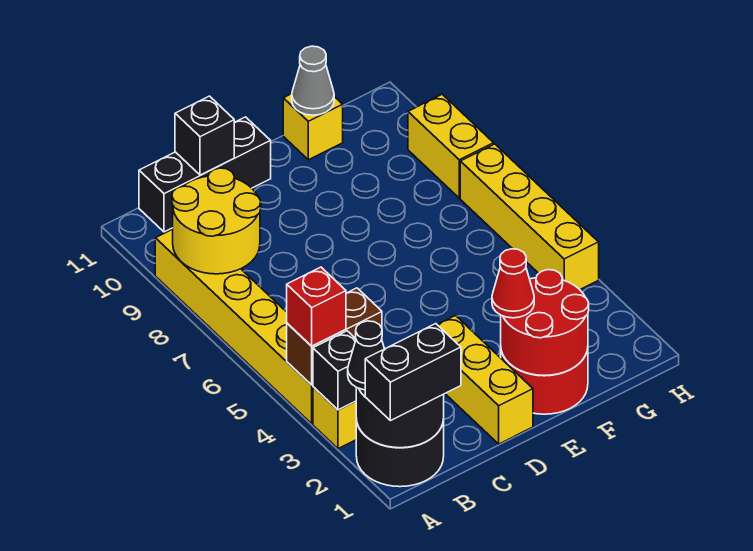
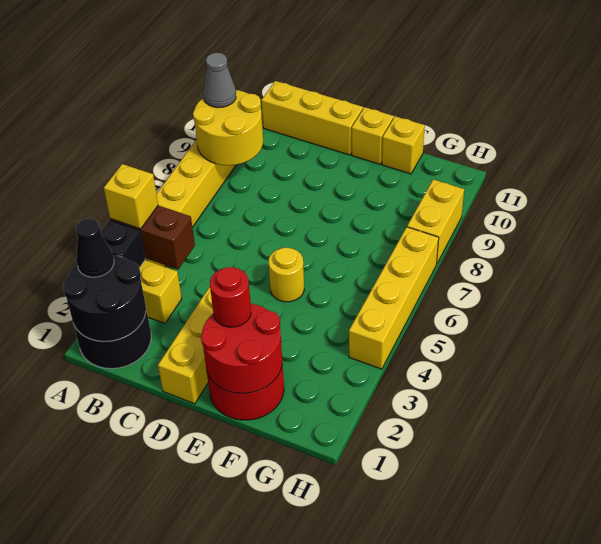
black brick A1:B1 level 3 -> none
red brick A4 level 3 -> yellow brick A4 level 3
black brick B11:D11 level 1 -> yellow brick B11:D11 level 1
black brick C11 level 2 -> none
red cone E2 level 3 -> red round brick E2 level 3
none -> yellow round brick E5 level 1
none -> yellow brick E11 level 1
grey cone F11 level 2 -> grey cone A9 level 3

